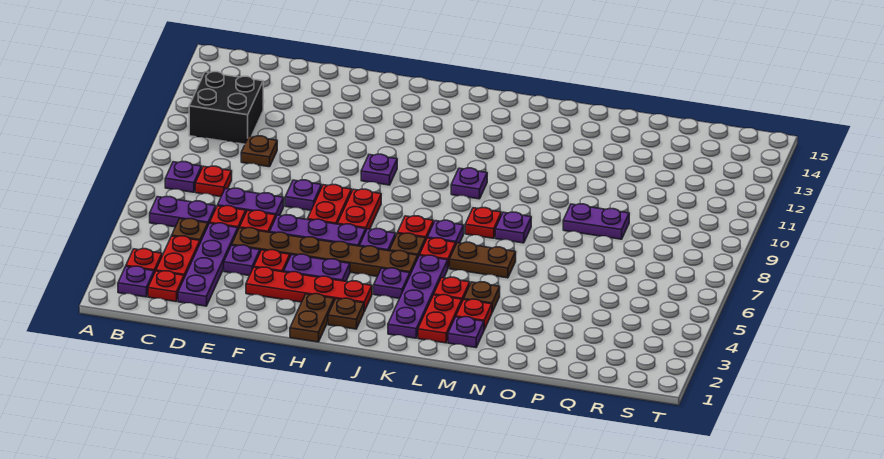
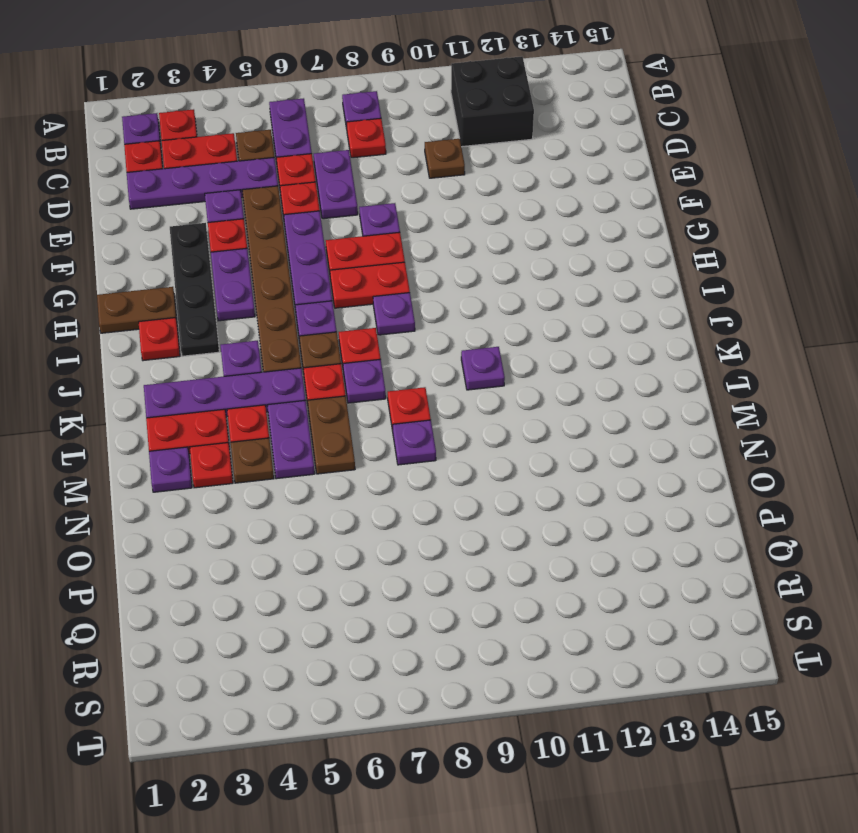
red plate F3:I3 level 1 -> black plate F3:I3 level 1
purple plate H10 level 1 -> purple plate I8 level 1
brown plate I2 level 1 -> red plate I2 level 1
purple plate O9:P9 level 1 -> purple plate L5:M5 level 1

